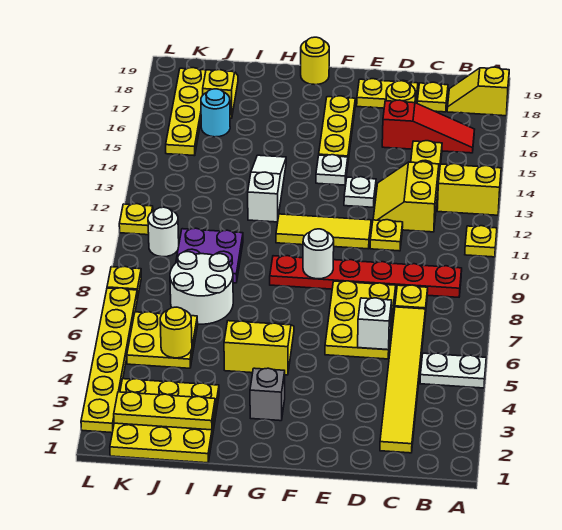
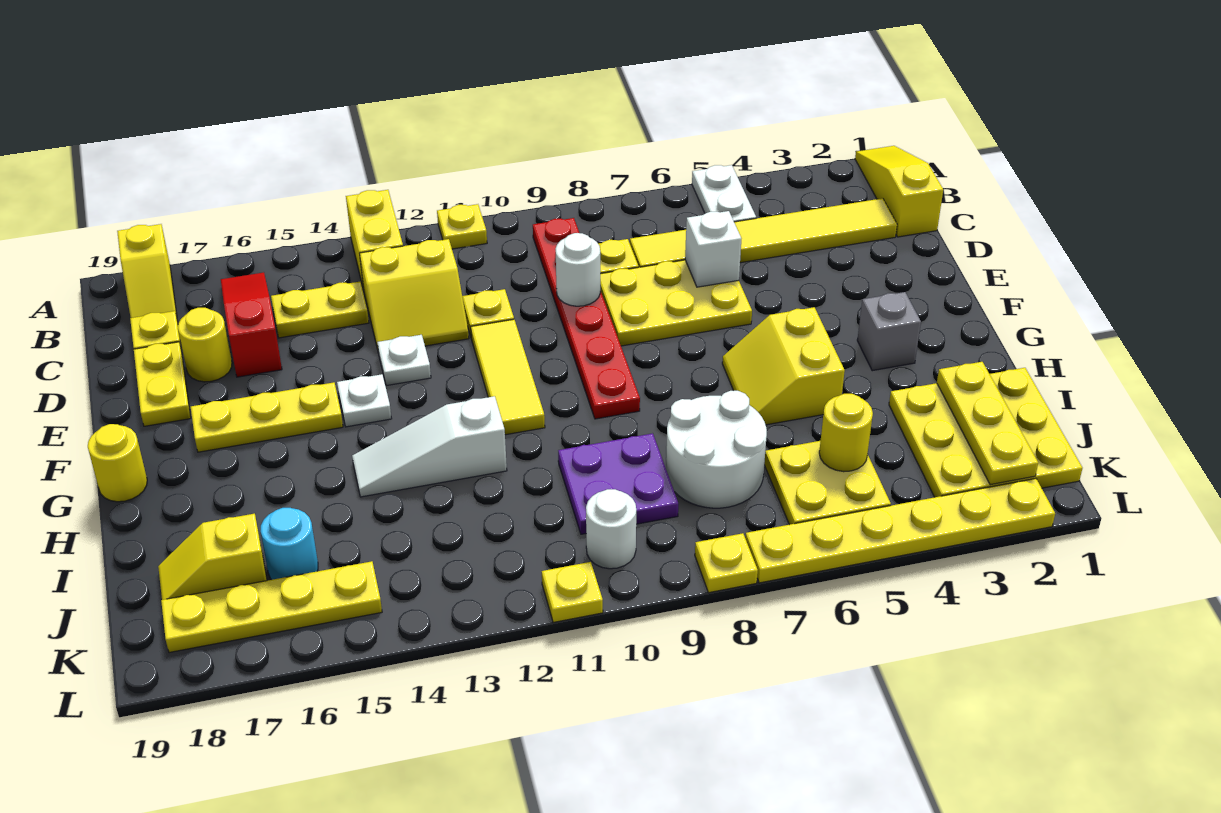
none -> yellow slope A1:C1 level 1 top C
white round brick F9 level 2 -> white round brick D9 level 2

